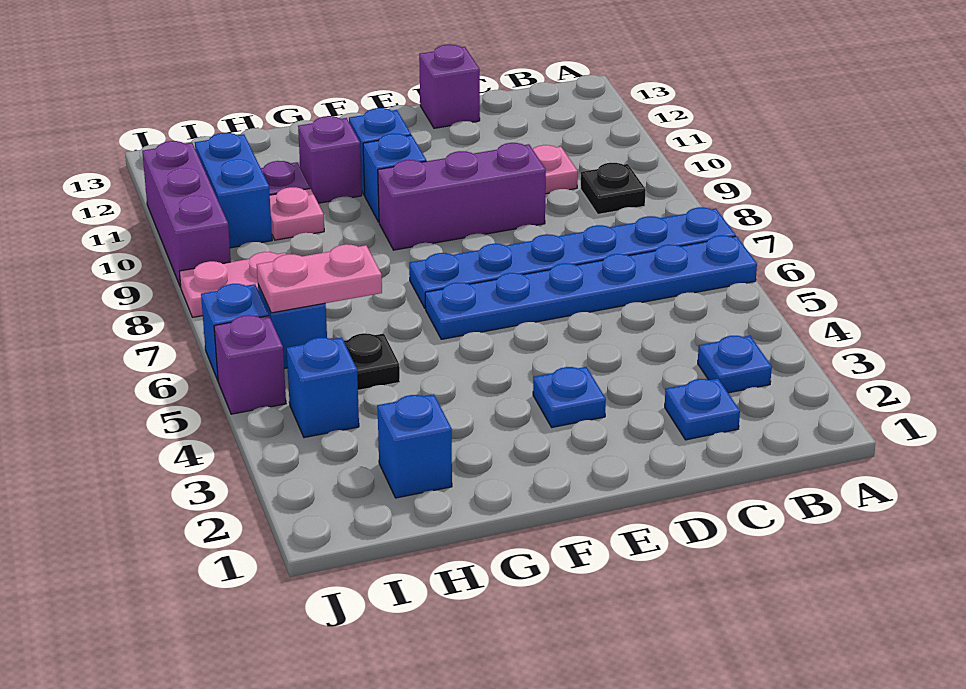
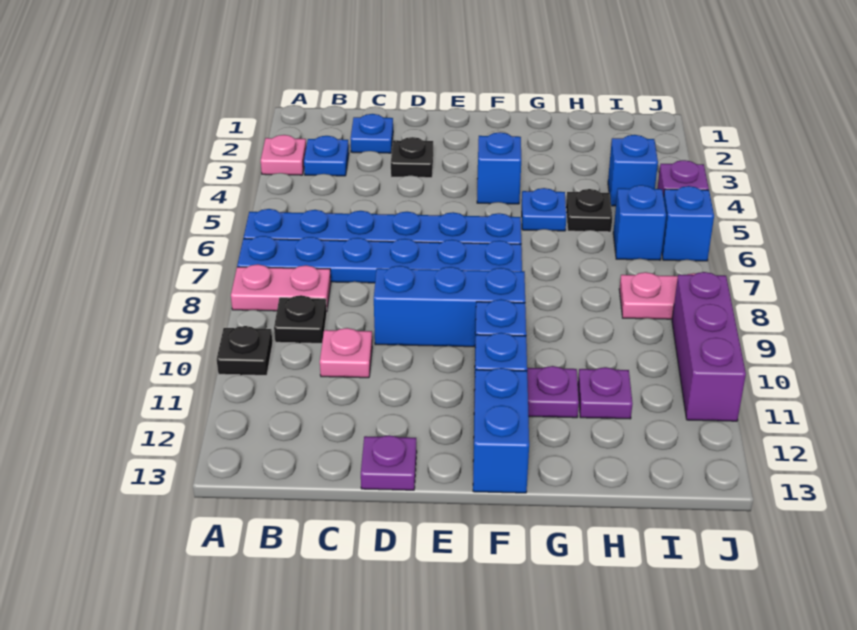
none -> black plate A10 level 1
none -> black plate D3 level 1
purple brick D9:F9 level 1 -> blue brick D9:F9 level 1
purple brick D13 level 1 -> purple plate D13 level 1
blue plate E3 level 1 -> blue plate G5 level 1
purple brick G11 level 1 -> purple plate G11 level 1
blue brick H2 level 1 -> blue brick F4 level 1
pink plate H6:I6 level 2 -> pink plate A8:B8 level 1
pink plate H10 level 1 -> pink plate A3 level 1
blue brick I10:I11 level 1 -> blue brick F12:F13 level 1

